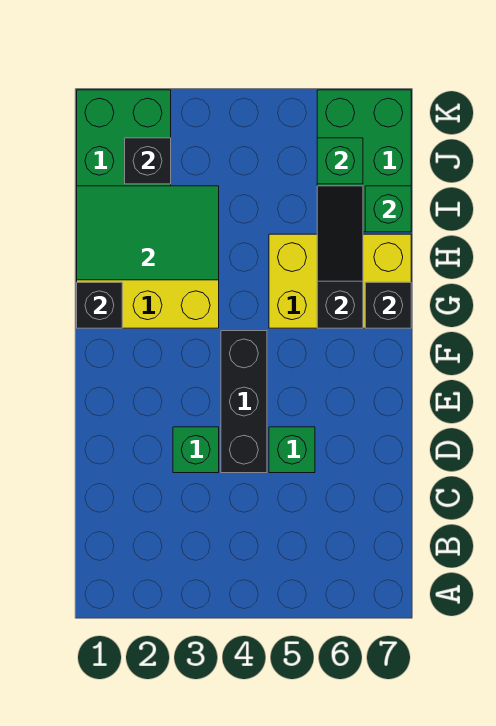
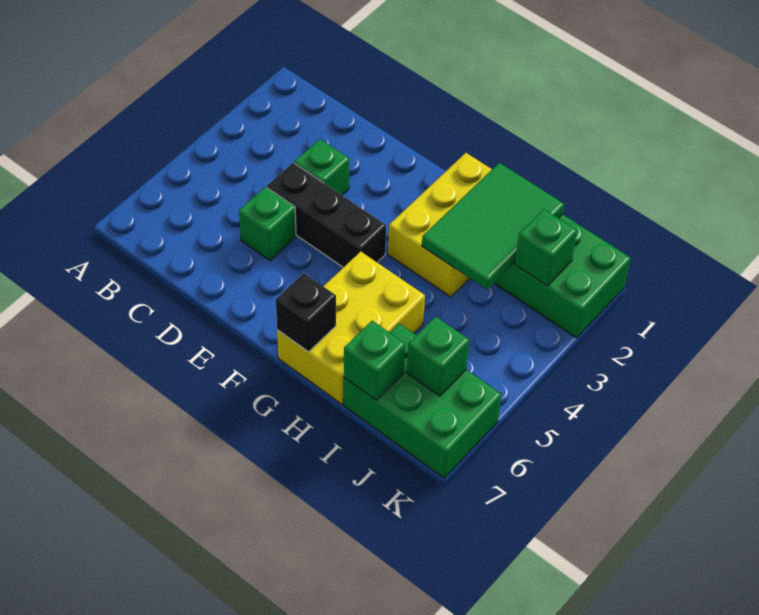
black brick G1 level 2 -> none
black slope G6:I6 level 2 top G -> none
black brick J2 level 2 -> green brick J2 level 2

